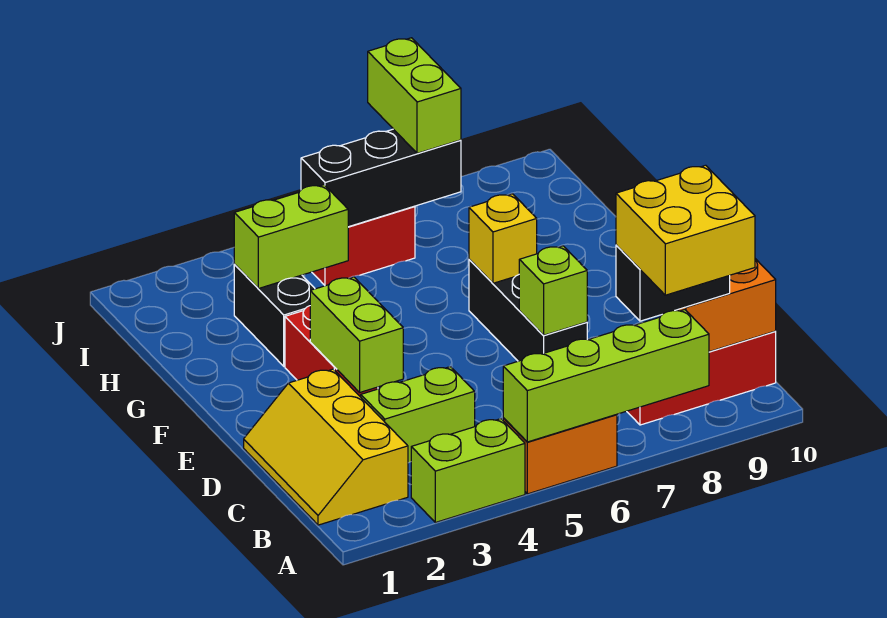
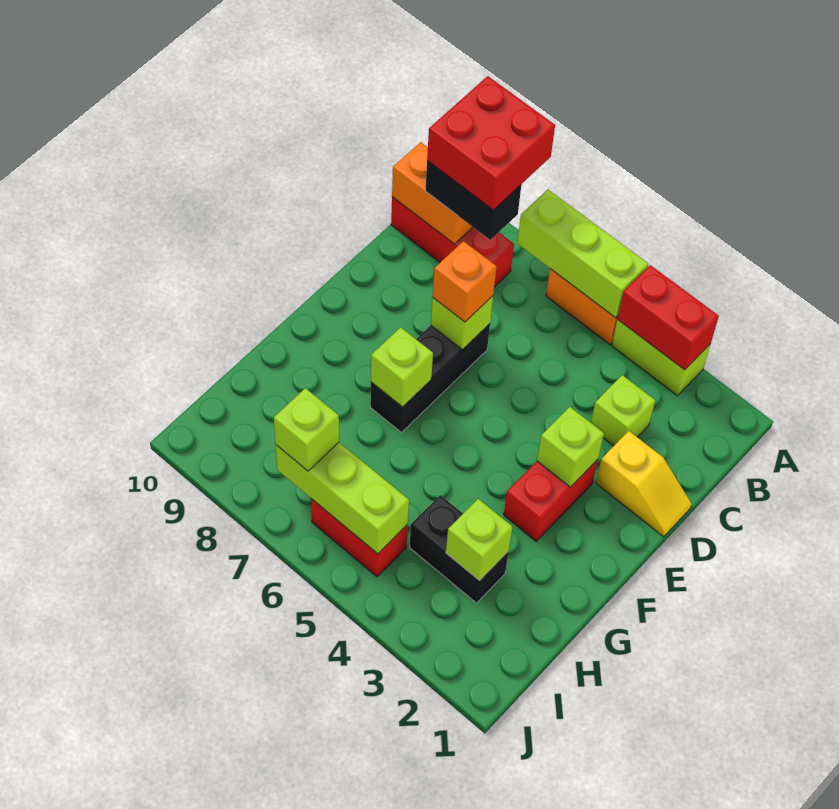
none -> red brick A3:A4 level 2
lime brick A5:A8 level 2 -> lime brick A5:A7 level 2
yellow brick A8:B9 level 4 -> red brick A8:B9 level 4
yellow slope B1:D2 level 1 top 2 -> yellow slope D1:D2 level 1 top 2
lime brick C3:C4 level 1 -> lime brick C3 level 1
lime brick D3:E3 level 2 -> lime brick E3 level 2
none -> orange brick D7 level 3
yellow brick F7 level 2 -> lime brick F7 level 2
black brick G3:H3 level 1 -> black brick H3:H4 level 1
lime brick H3:H4 level 2 -> lime brick H3 level 2
black brick I5:I7 level 2 -> lime brick I5:I7 level 2
lime brick I7:J7 level 3 -> lime brick I7 level 3

